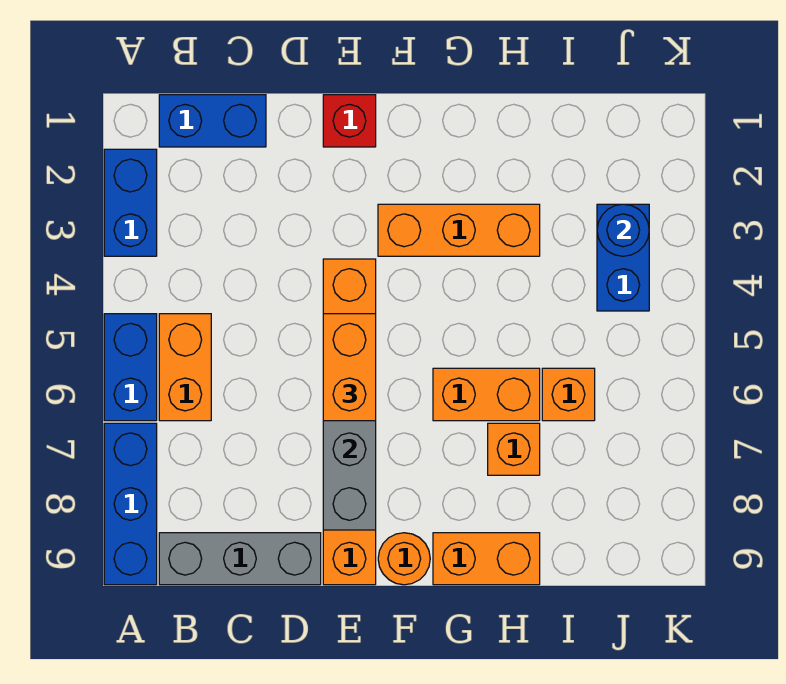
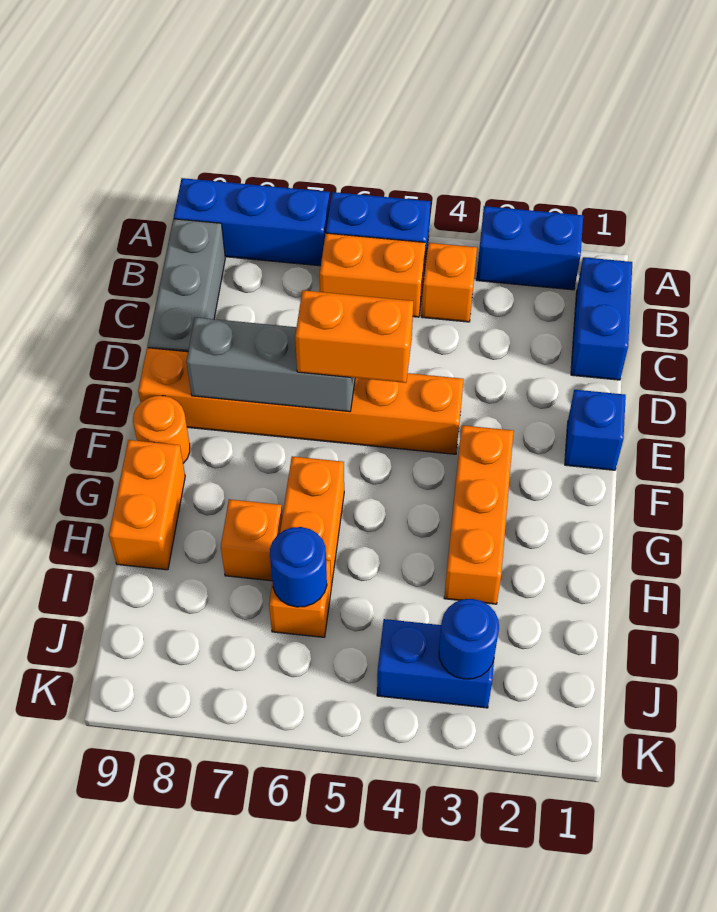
none -> orange brick B4 level 1
red brick E1 level 1 -> blue brick E1 level 1
none -> blue round brick I6 level 2

